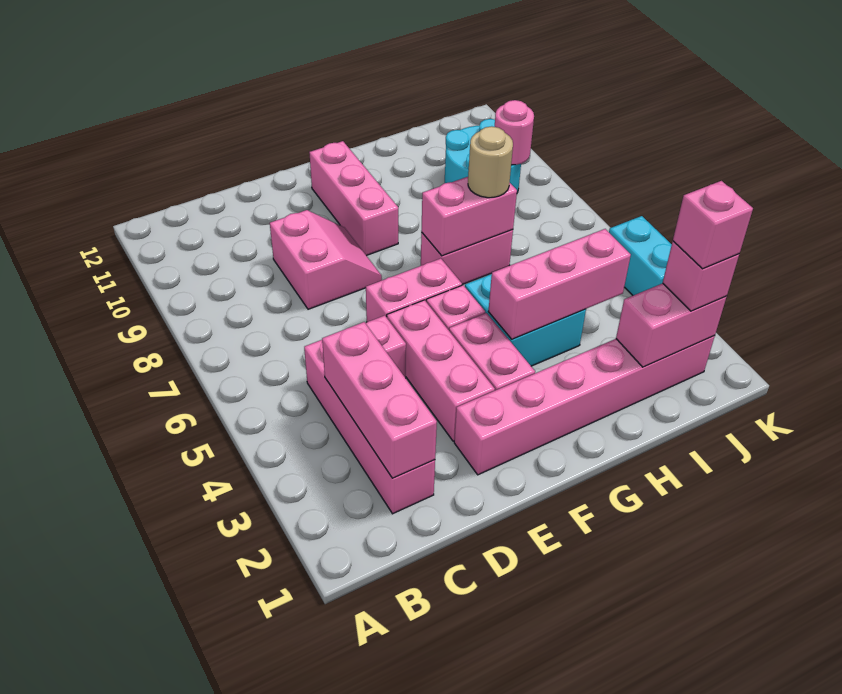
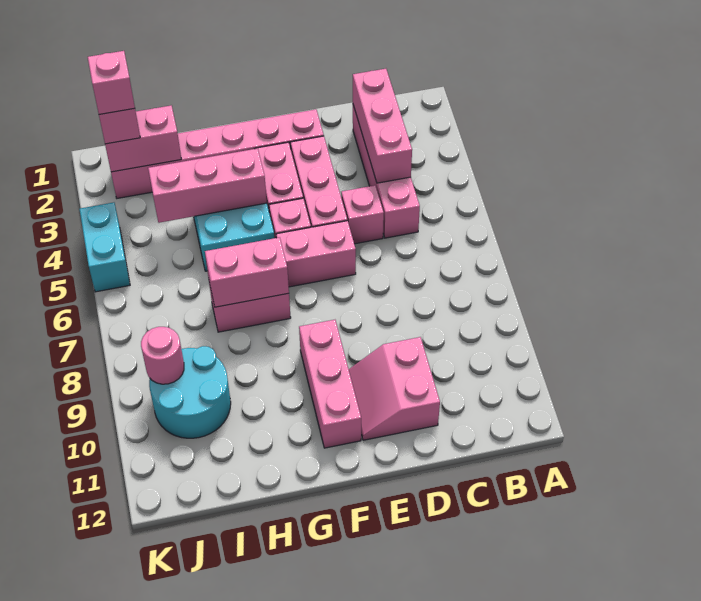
pink slope D8:E9 level 1 top D -> pink slope D10:E11 level 1 top D
tan round brick H7 level 3 -> none

